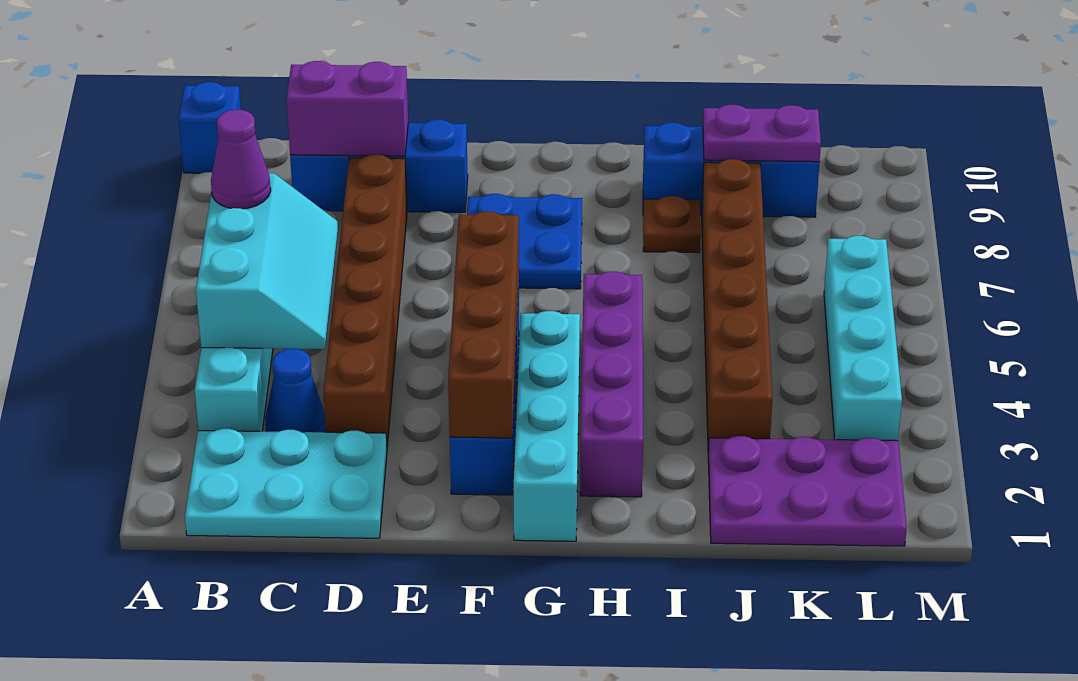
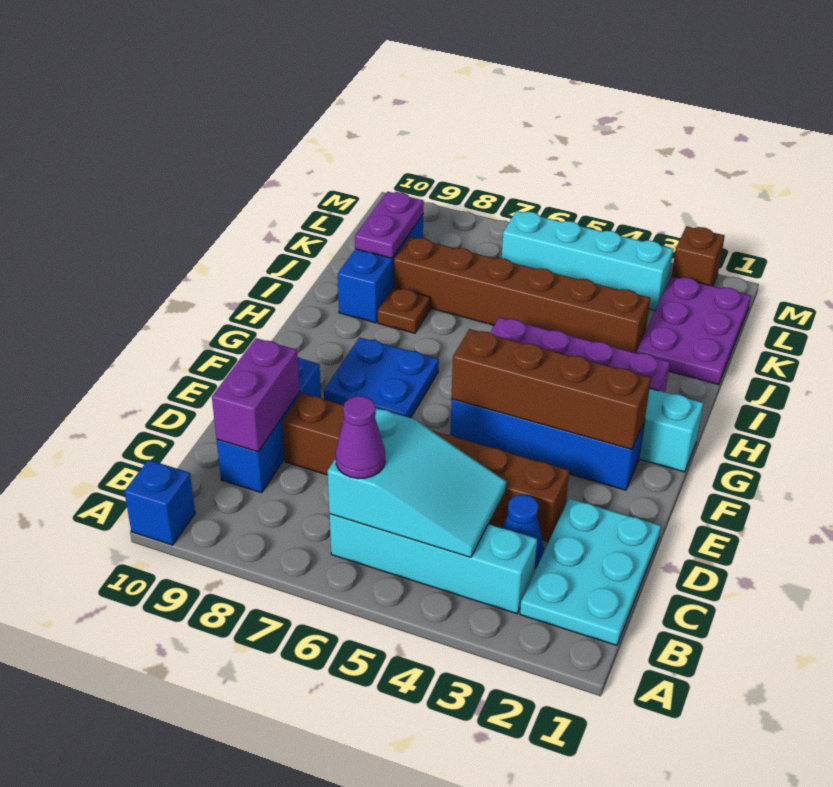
cyan slope B4:C6 level 2 top B -> cyan slope B4:C6 level 2 top 6
none -> brown brick M2 level 1

